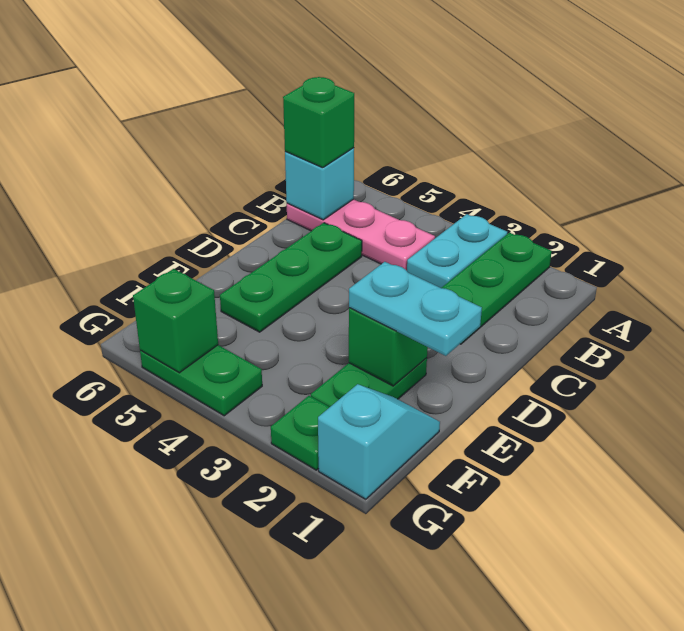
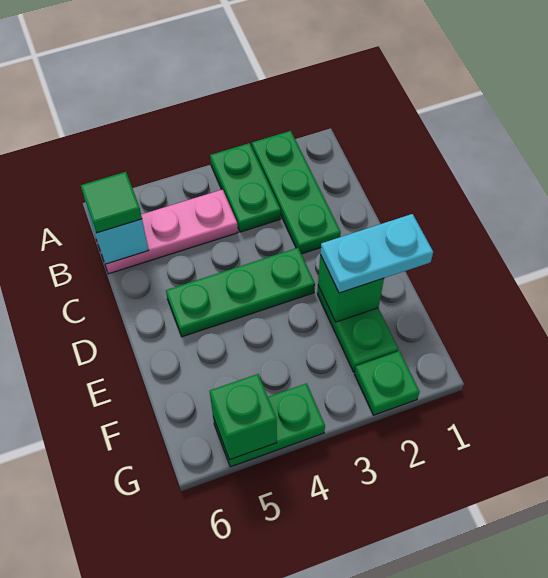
cyan plate A3:B3 level 1 -> green plate A3:B3 level 1
green brick B6 level 3 -> green tile B6 level 3
green plate C5:E5 level 1 -> green plate D3:D5 level 1
cyan slope F1:G1 level 1 top G -> none

